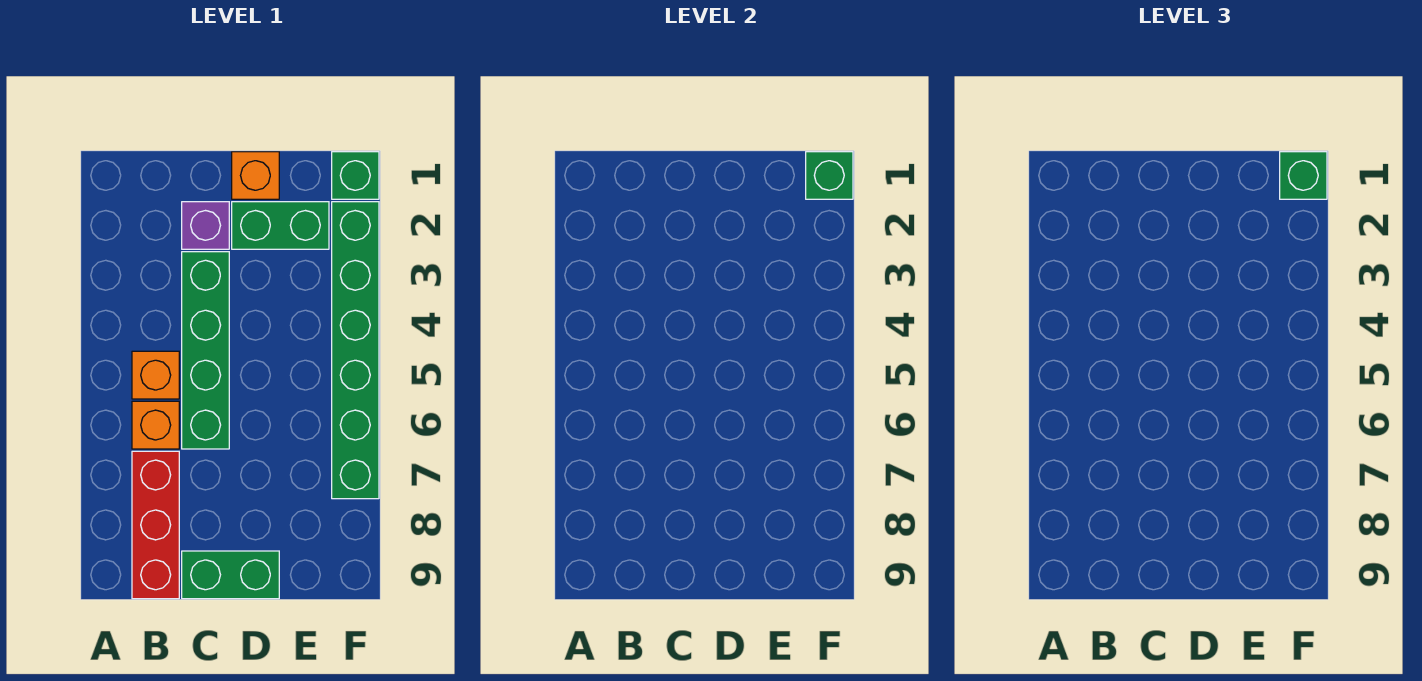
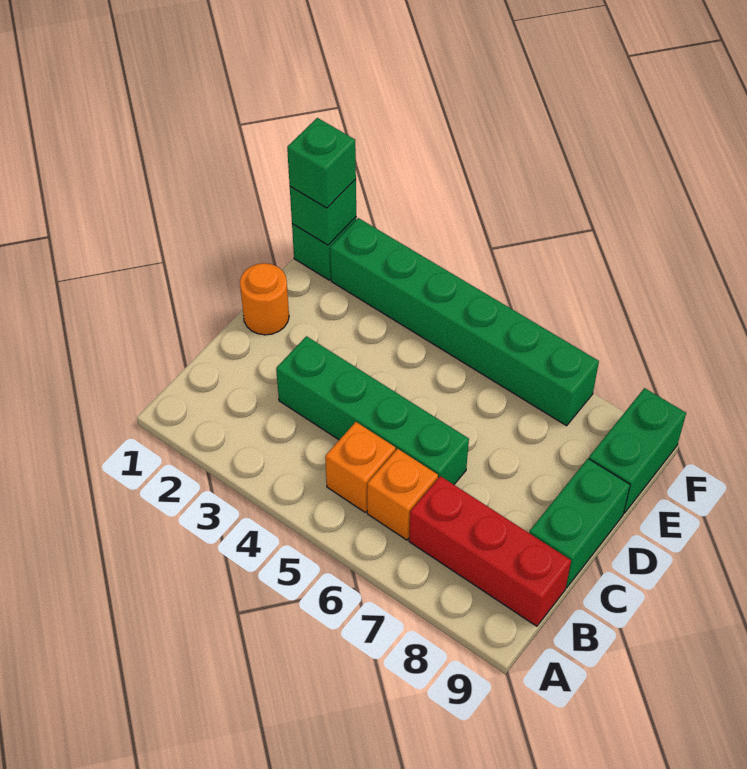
purple brick C2 level 1 -> none
orange brick D1 level 1 -> orange round brick D1 level 1
green brick D2:E2 level 1 -> green brick E9:F9 level 1

